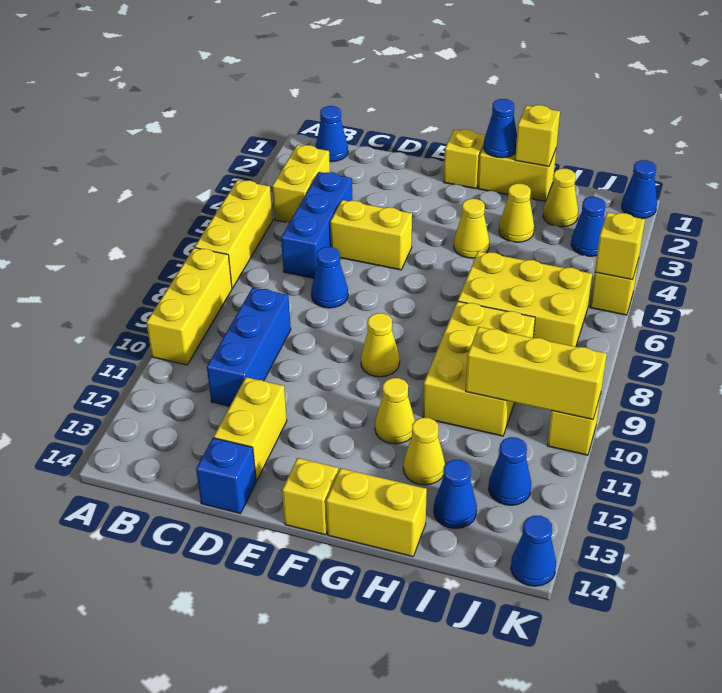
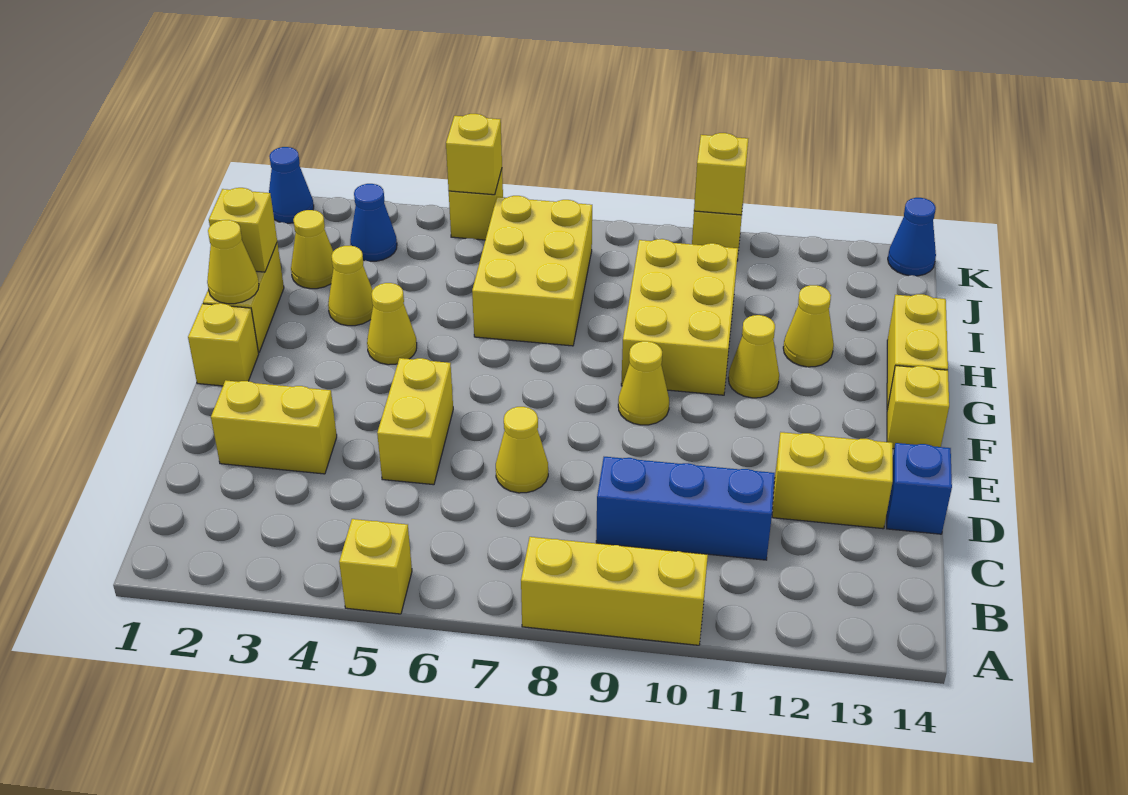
yellow brick A5:A7 level 1 -> yellow brick A5 level 1
blue cone B1 level 1 -> none
yellow brick B3:B4 level 1 -> yellow brick D2:D3 level 1
blue brick C4:C6 level 1 -> none
blue cone D7 level 1 -> yellow cone D7 level 1
blue cone G1 level 2 -> yellow cone G1 level 2
yellow brick H8:I10 level 1 -> yellow brick G9:I10 level 1
yellow brick I10:K10 level 2 -> yellow brick K10 level 2
blue cone I13 level 1 -> none
blue cone J12 level 1 -> none

